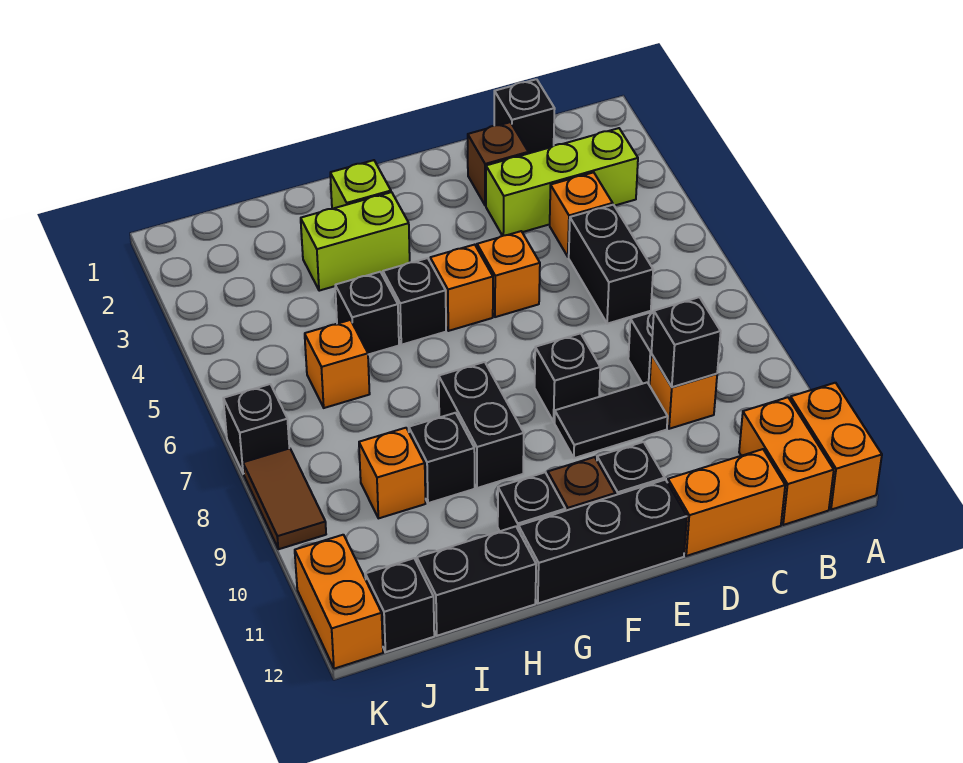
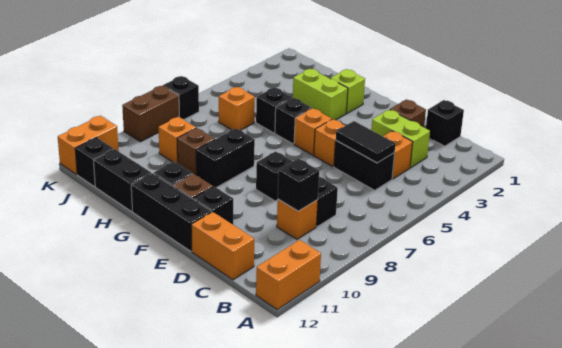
lime brick B3:D3 level 1 -> lime brick C3:D3 level 1
orange brick B11:B12 level 1 -> none
black brick C5:C6 level 1 -> black brick C5:D5 level 1
black tile D9:E9 level 1 -> black tile C5:D5 level 2
black brick H9 level 1 -> brown brick H9 level 1
brown tile K8:K9 level 1 -> brown brick K8:K9 level 1

